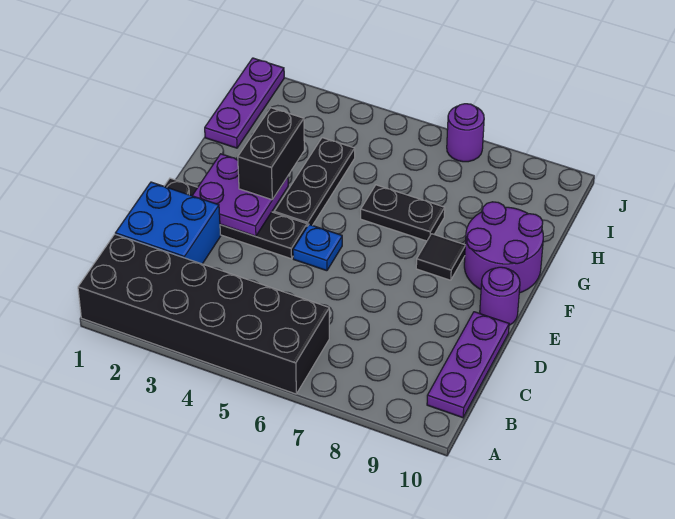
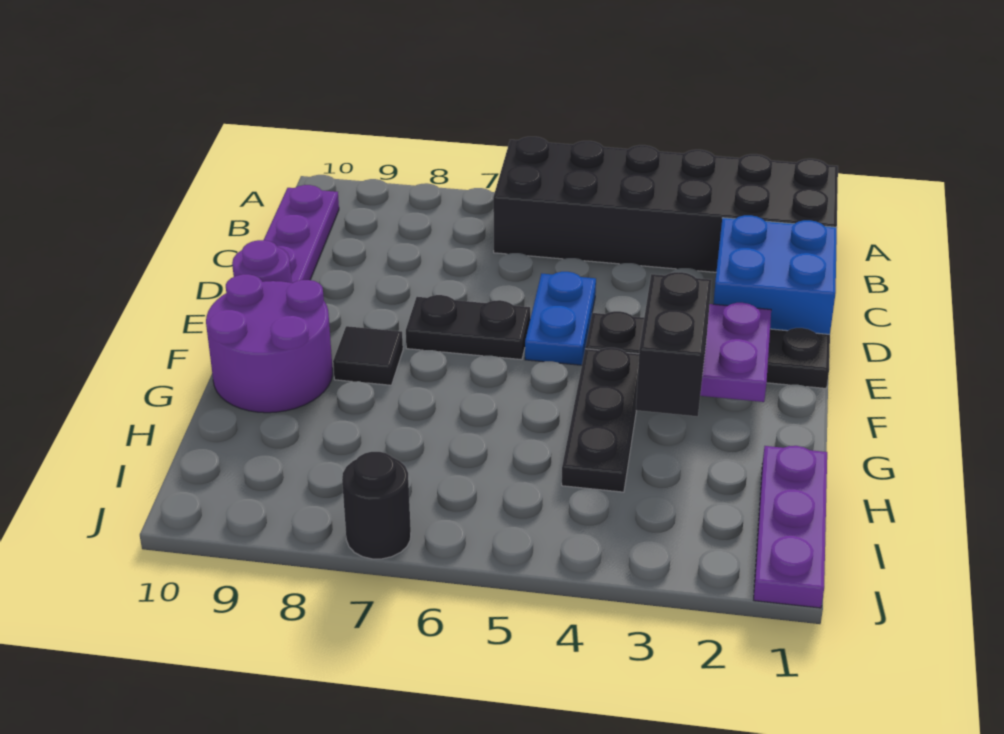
blue plate E5 level 1 -> blue plate D5:E5 level 1
black plate G6:G7 level 1 -> black plate E6:E7 level 1
purple round brick J7 level 1 -> black round brick J7 level 1

